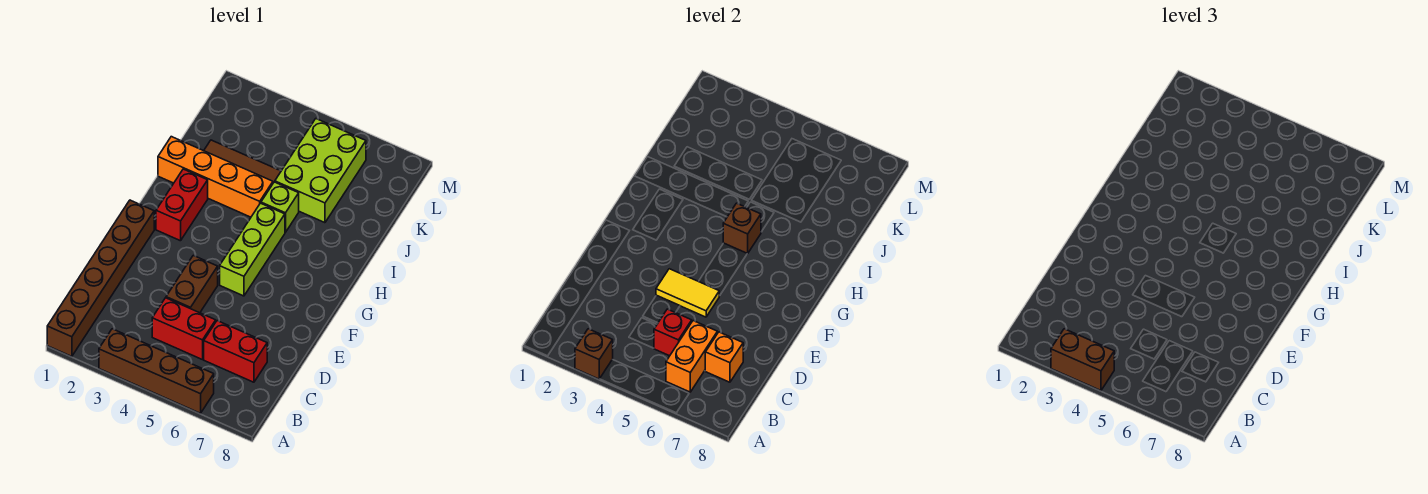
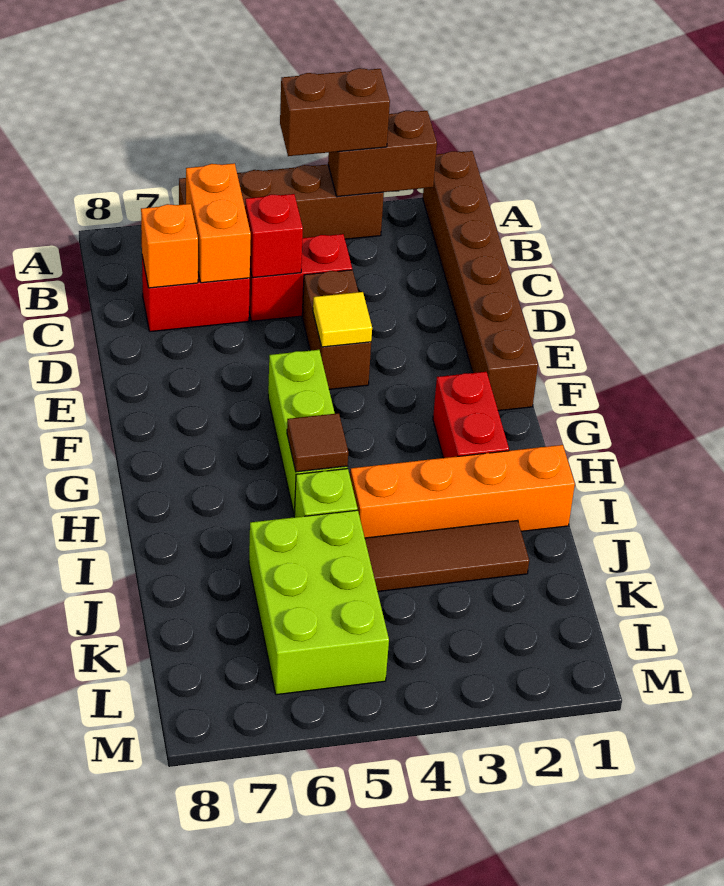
brown brick A3 level 2 -> brown brick A2:A3 level 2
yellow tile E4:E5 level 2 -> yellow tile E4 level 2
brown brick H5 level 2 -> brown tile H5 level 2

